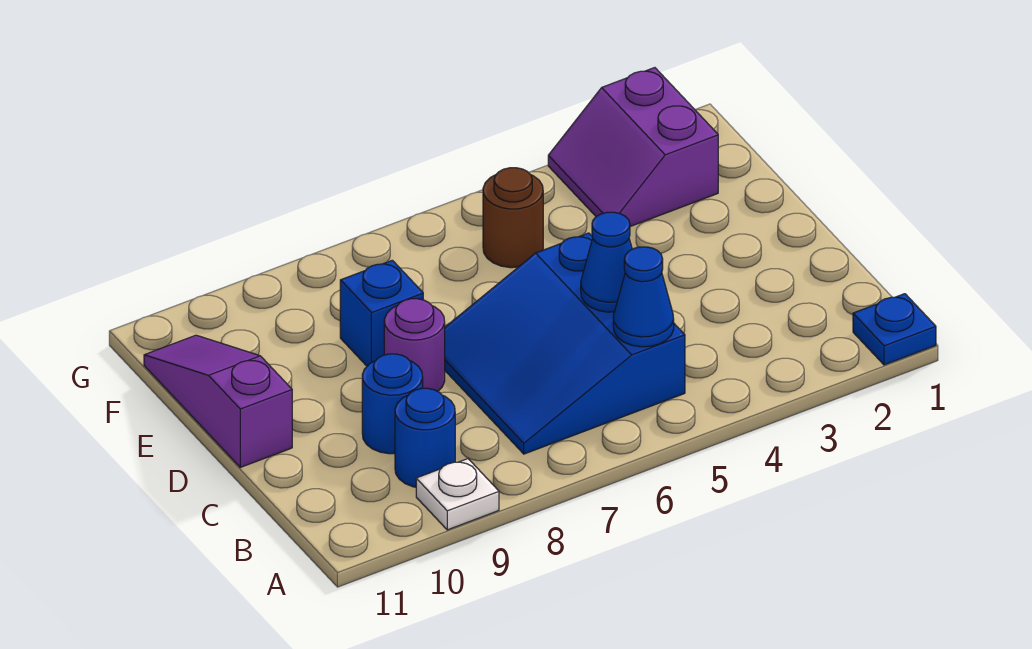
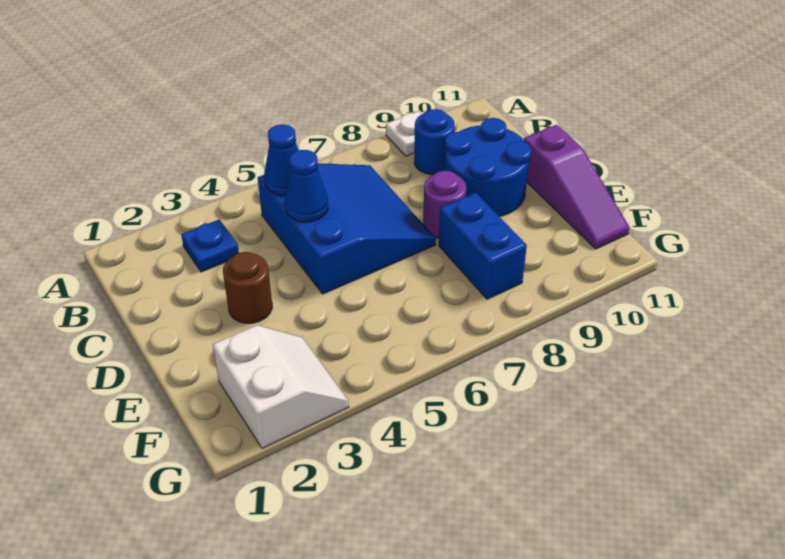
blue plate A1 level 1 -> blue plate B3 level 1
blue round brick C9 level 1 -> blue round brick C9:D10 level 1
blue brick E8 level 1 -> blue brick E8:F8 level 1
purple slope F2:G3 level 1 top 2 -> white slope F2:G3 level 1 top 2
brown round brick F5 level 1 -> brown round brick D3 level 1

